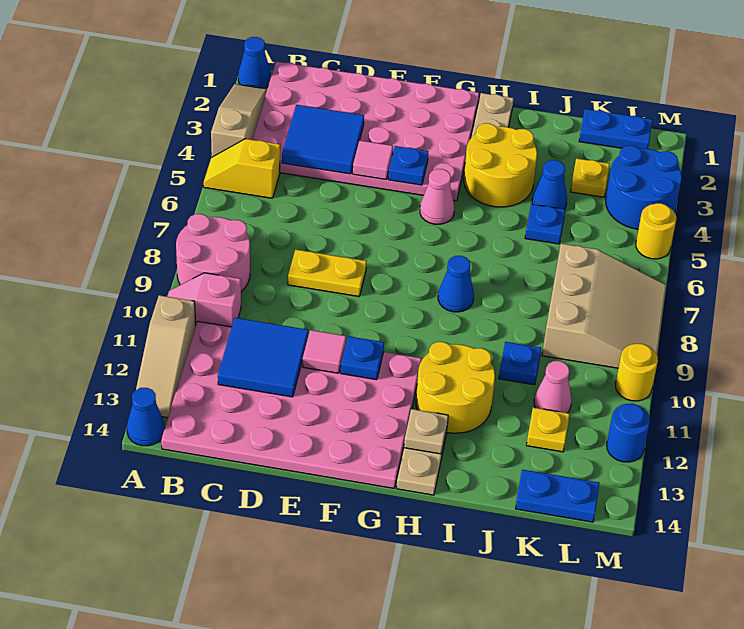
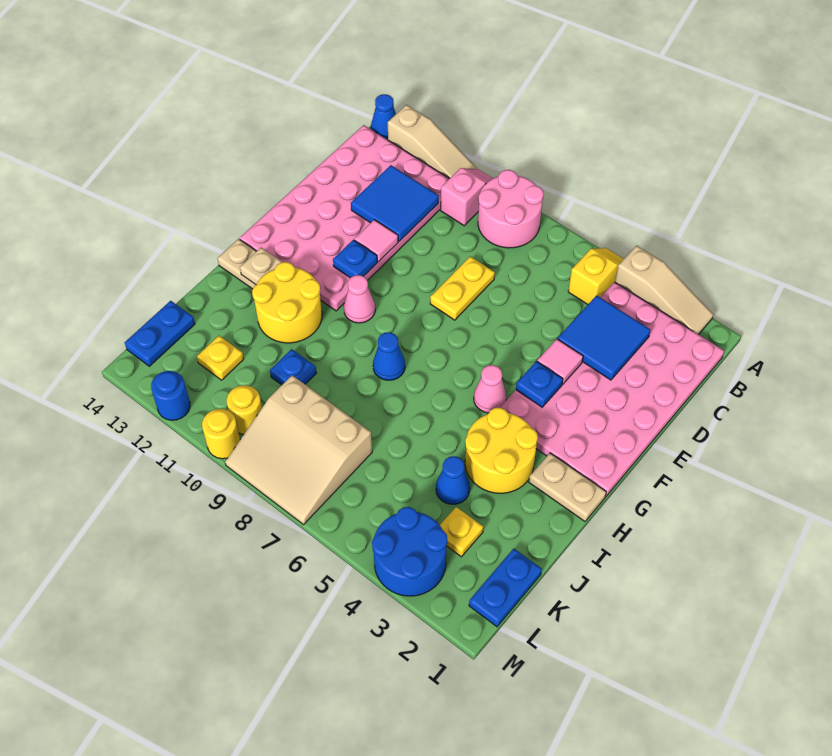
blue cone A1 level 1 -> none
tan slope A11:A13 level 1 top 11 -> tan slope A11:A13 level 1 top 13
blue plate J5 level 1 -> none
pink cone K11 level 1 -> pink cone G10 level 1
yellow round brick M5 level 1 -> yellow round brick L10 level 1

